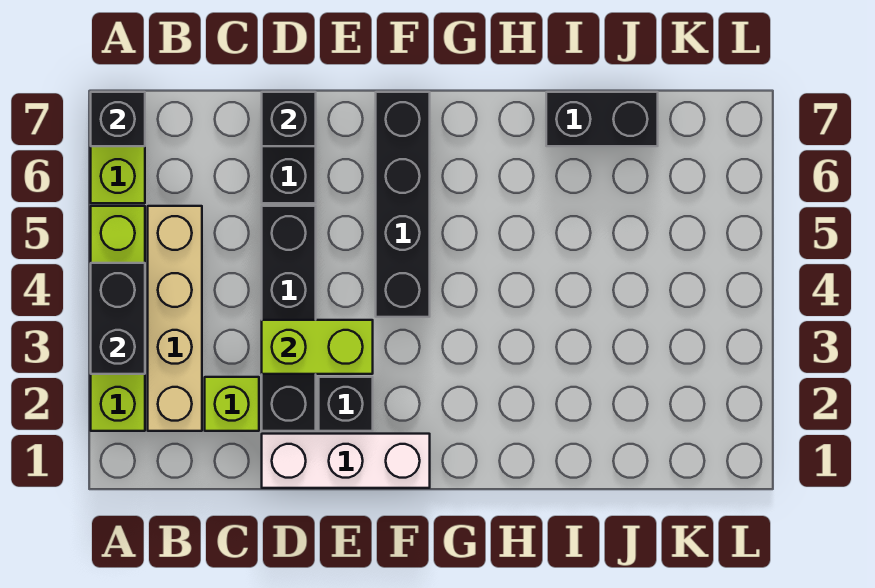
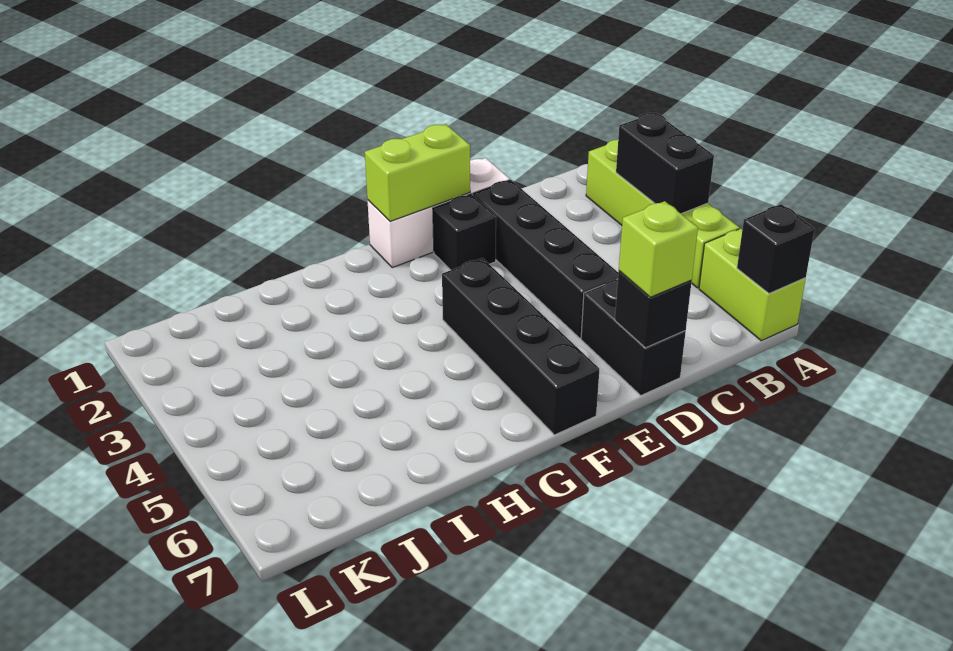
tan brick B2:B5 level 1 -> none
lime brick C2 level 1 -> lime brick D7 level 3
lime brick D3:E3 level 2 -> lime brick E1:F1 level 2
black brick I7:J7 level 1 -> none

